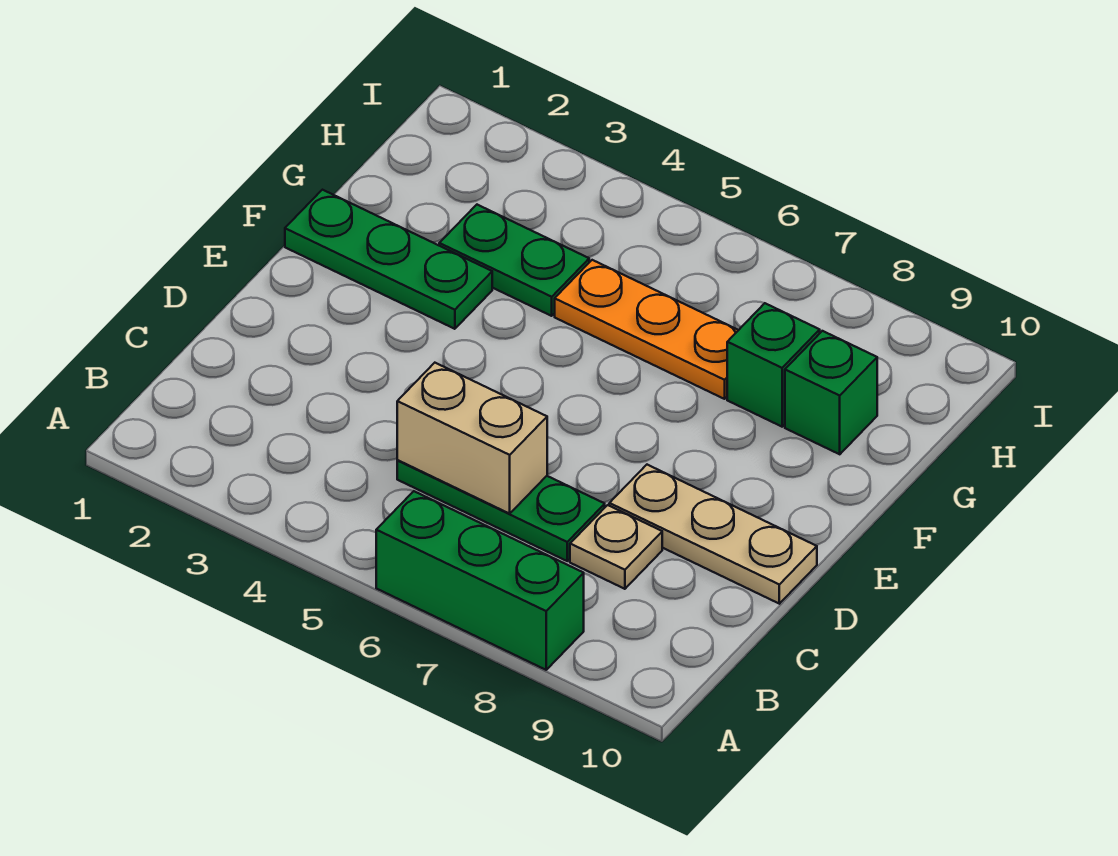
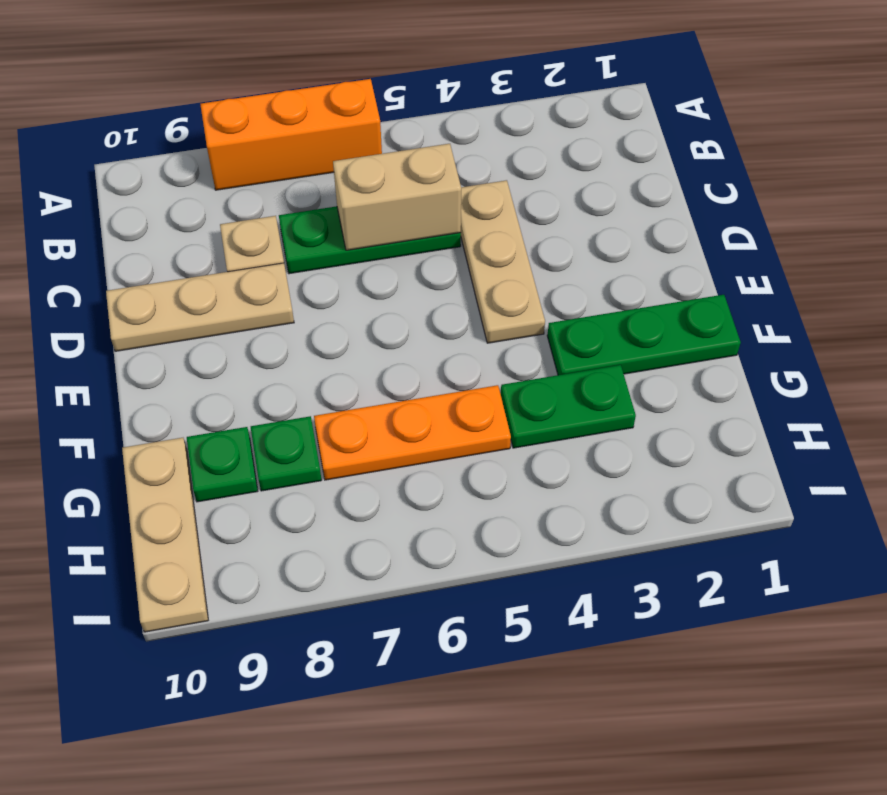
green brick A6:A8 level 1 -> orange brick A6:A8 level 1
none -> tan plate C4:E4 level 1
green brick G8 level 1 -> green plate G8 level 1
green brick G9 level 1 -> green plate G9 level 1
none -> tan plate G10:I10 level 1

